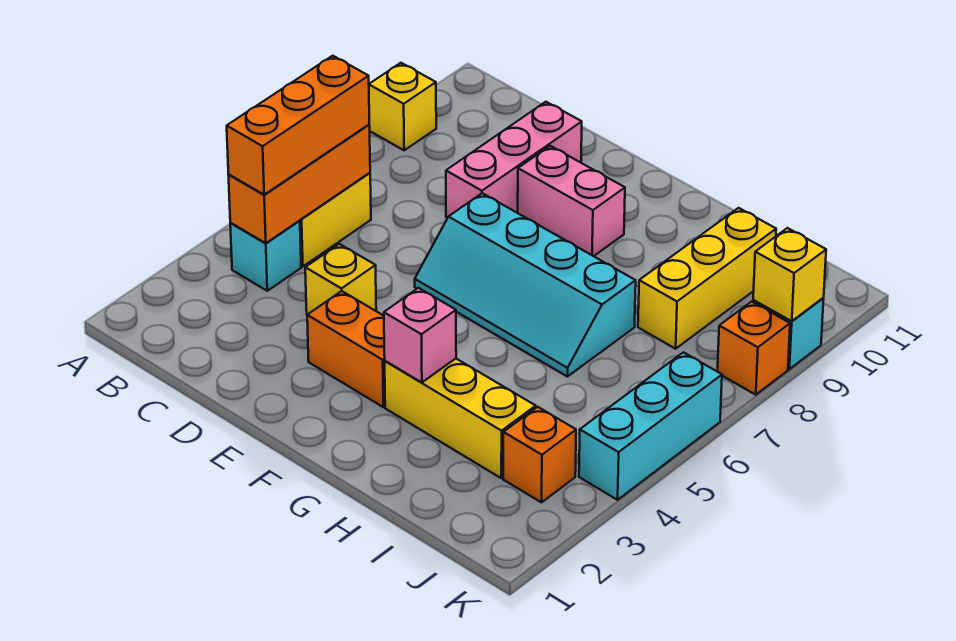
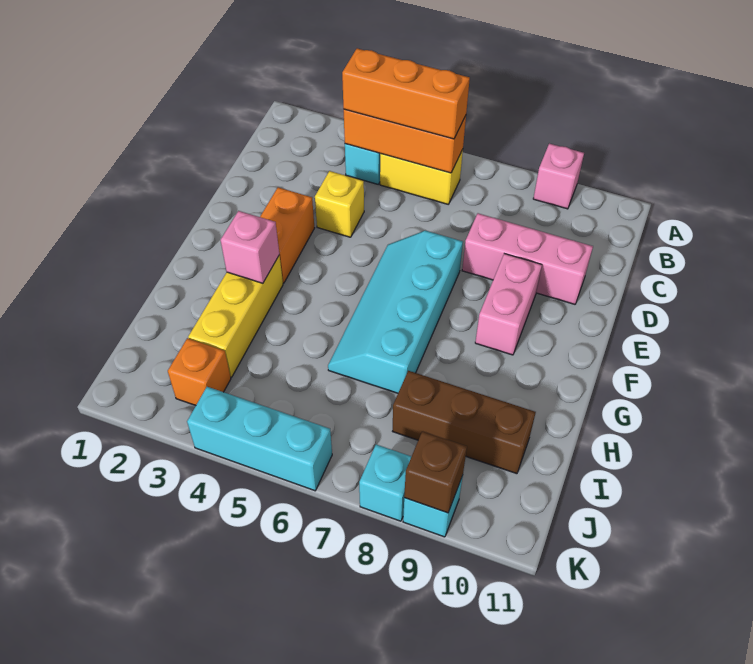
yellow brick A9 level 1 -> pink brick A9 level 1
yellow brick I8:I10 level 1 -> brown brick I8:I10 level 1
orange brick K8 level 1 -> cyan brick K8 level 1
yellow brick K9 level 2 -> brown brick K9 level 2

